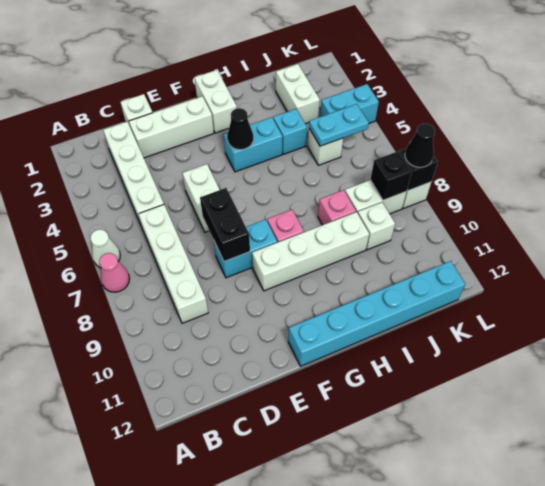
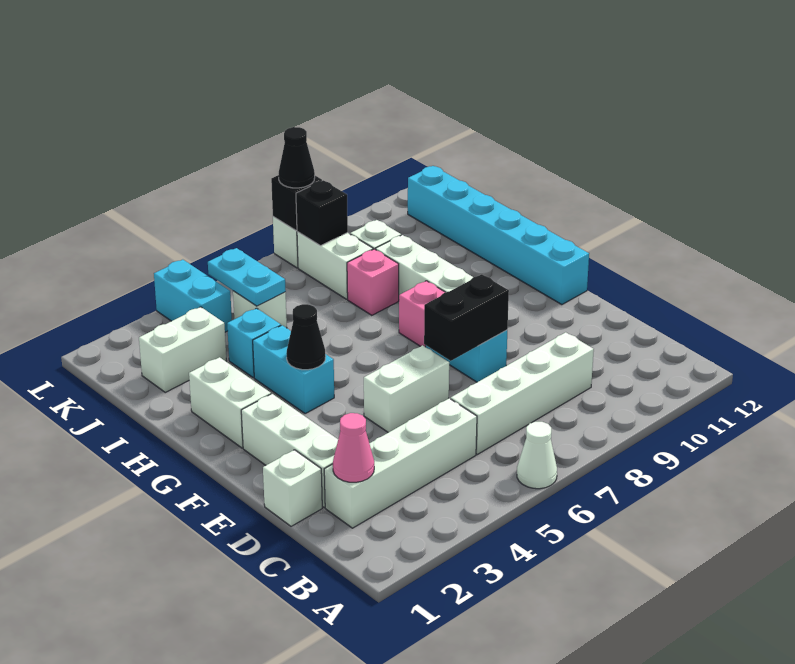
pink cone A7 level 1 -> pink cone C2 level 2
white brick G1:G2 level 1 -> white brick G2:H2 level 1

